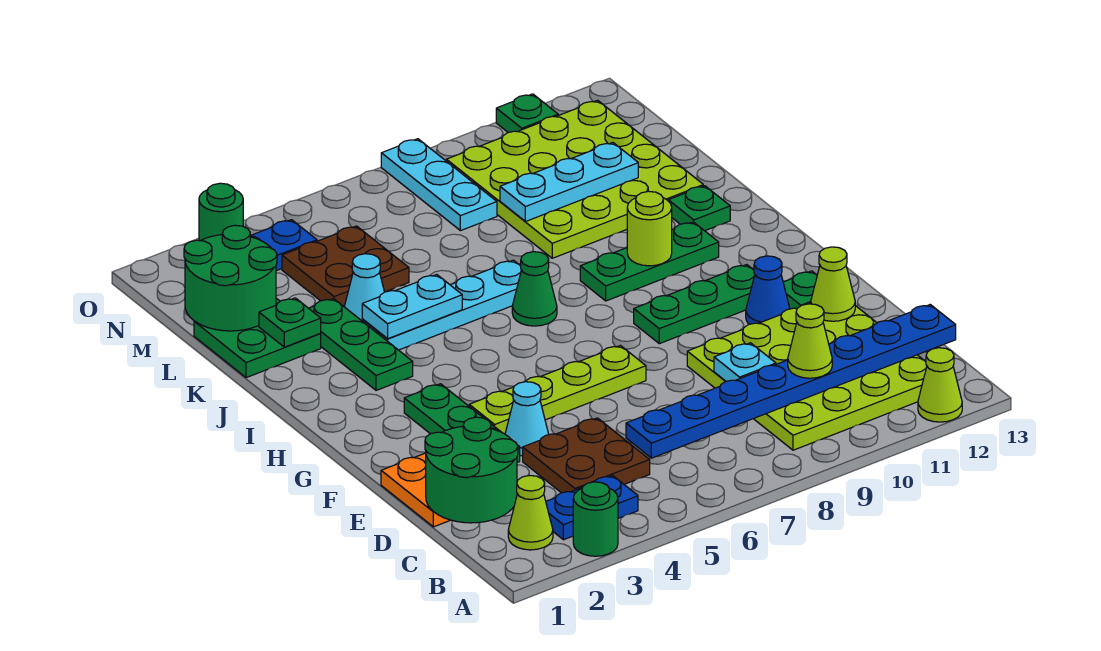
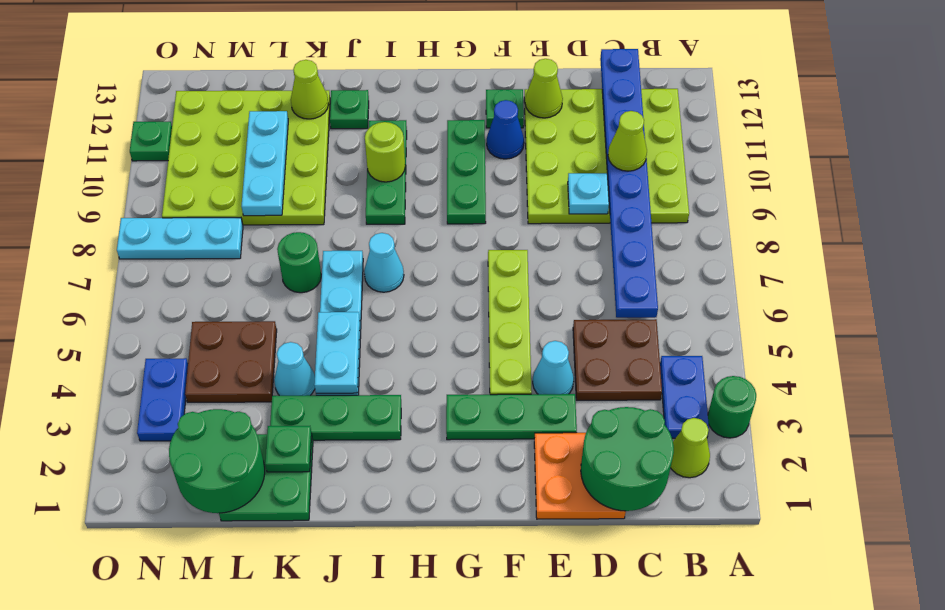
lime cone A12 level 1 -> lime cone K12 level 2
green cone I7 level 1 -> cyan cone I7 level 1
green round brick O3 level 1 -> green round brick K7 level 1

